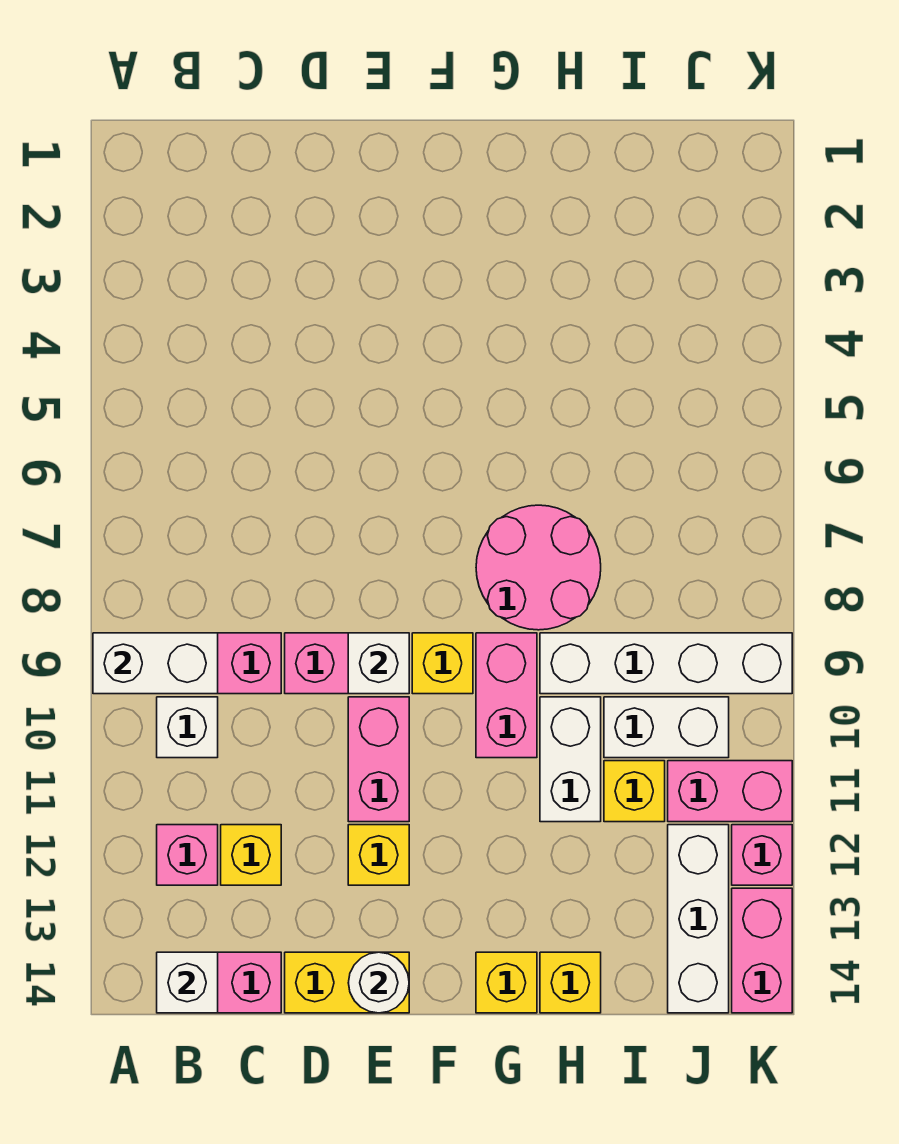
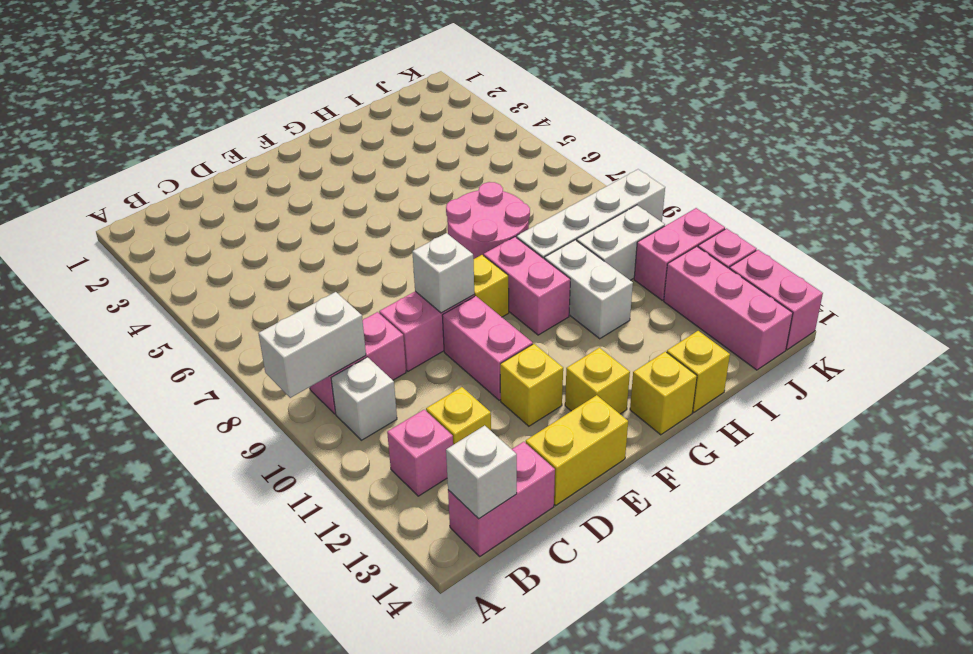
white round brick E14 level 2 -> none
yellow brick I11 level 1 -> yellow brick F13 level 1
white brick J12:J14 level 1 -> pink brick J12:J14 level 1

